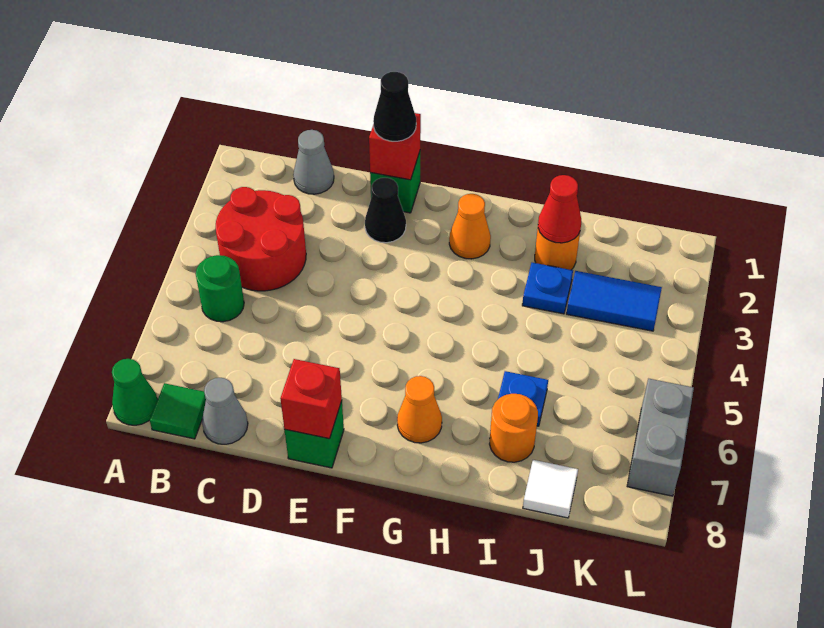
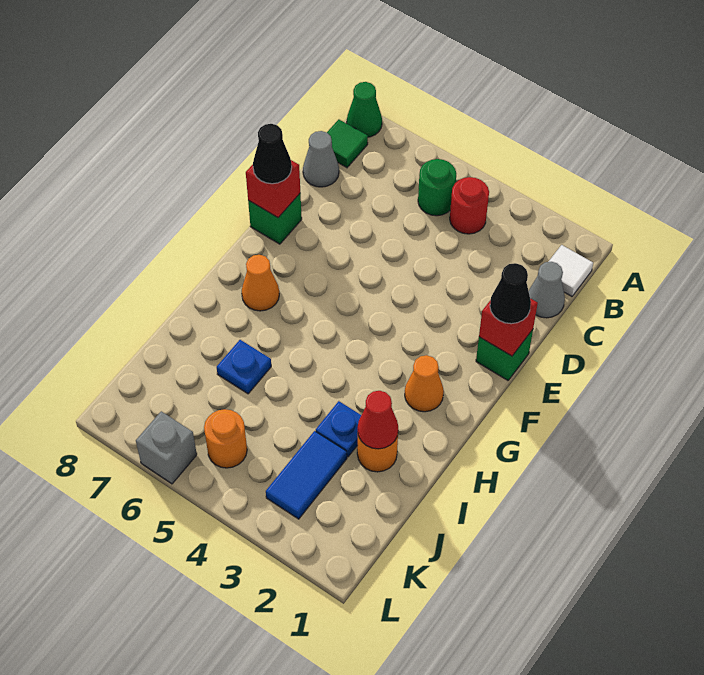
red round brick B3:C4 level 1 -> red round brick B4 level 1
black cone E2 level 1 -> black cone E8 level 3
orange round brick I7 level 1 -> orange round brick K5 level 1
white tile J8 level 1 -> white tile B1 level 1
grey brick L6:L7 level 1 -> grey brick L6 level 1

